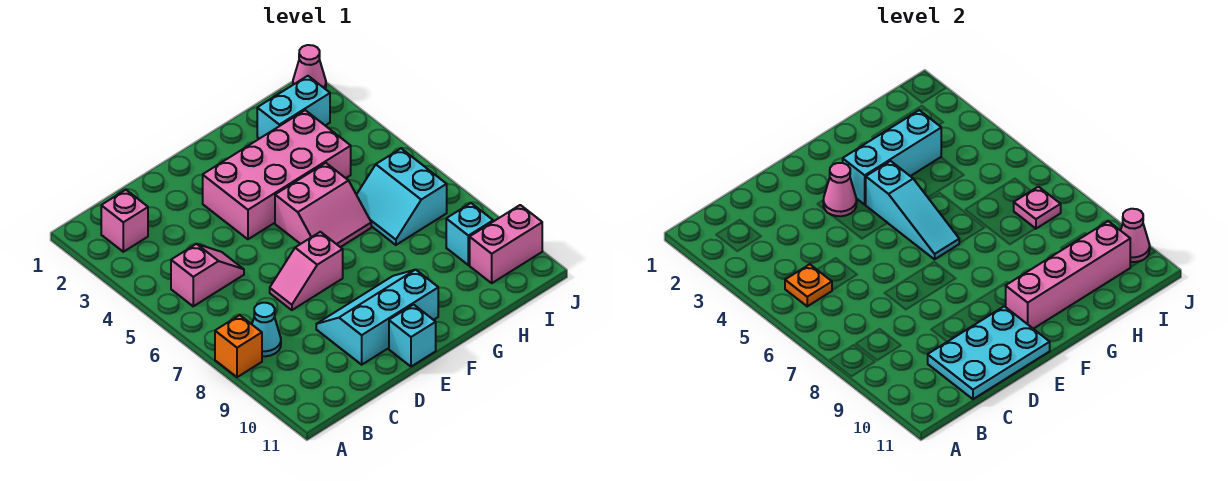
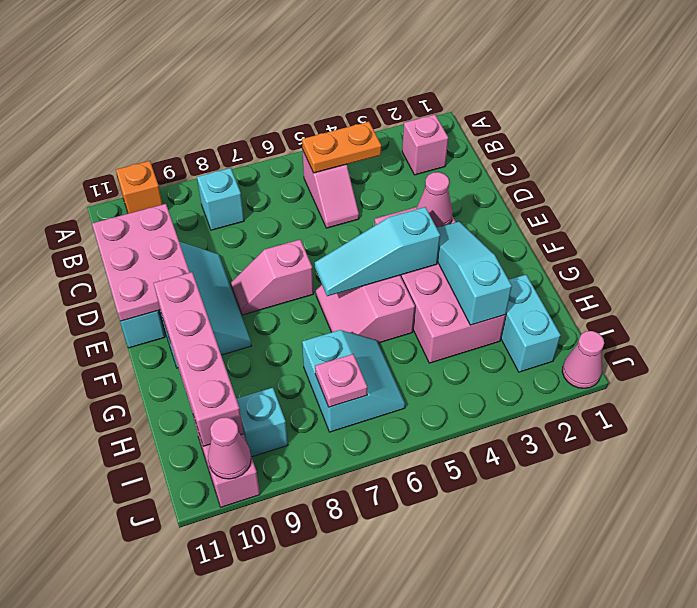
orange brick A8 level 1 -> orange brick A10 level 1
orange plate B5 level 2 -> orange plate B4:B5 level 2
cyan cone B8 level 1 -> cyan brick B8 level 1
cyan plate C10:E11 level 2 -> pink plate C10:E11 level 2
pink slope D7:E7 level 1 top E -> pink slope E7:E8 level 1 top 7
cyan brick F3:H3 level 2 -> cyan slope F3:H3 level 2 top H
cyan slope H6:I7 level 1 top I -> cyan slope H6:I7 level 1 top 7

